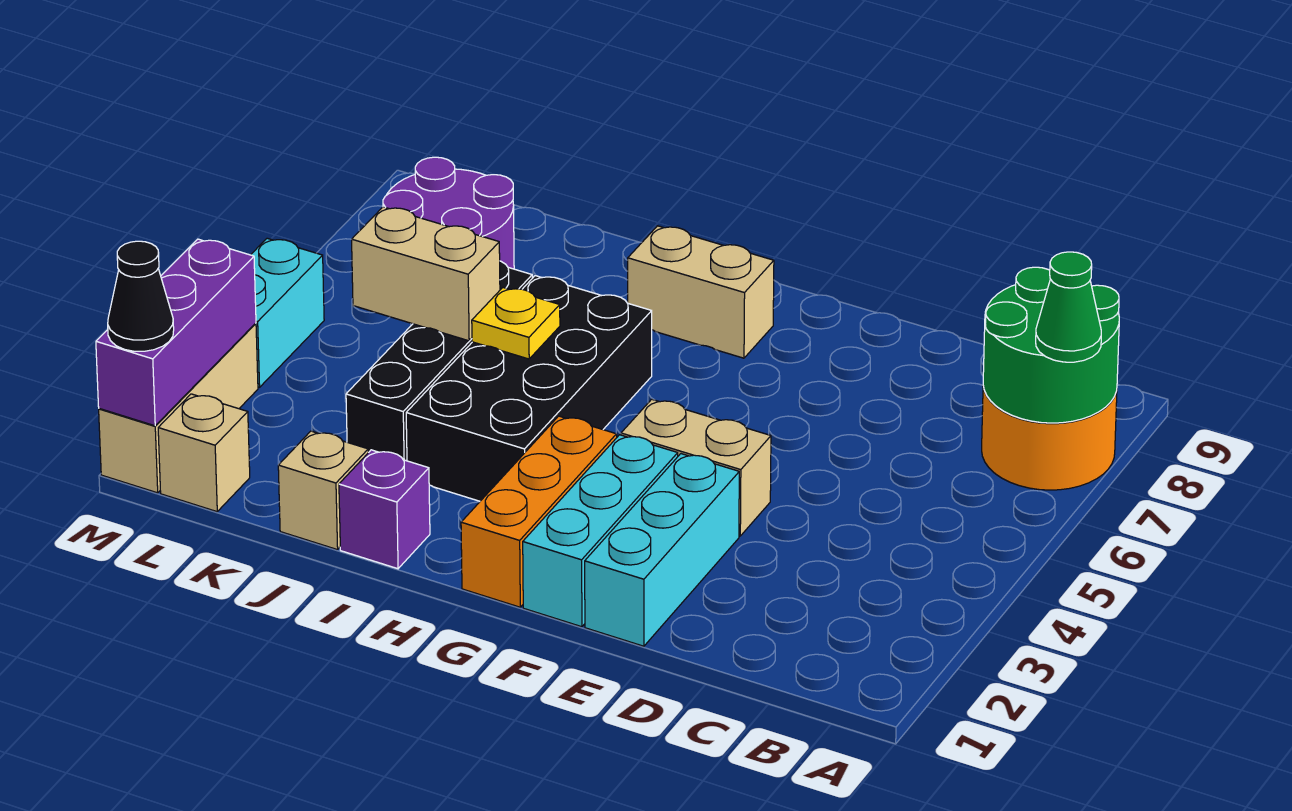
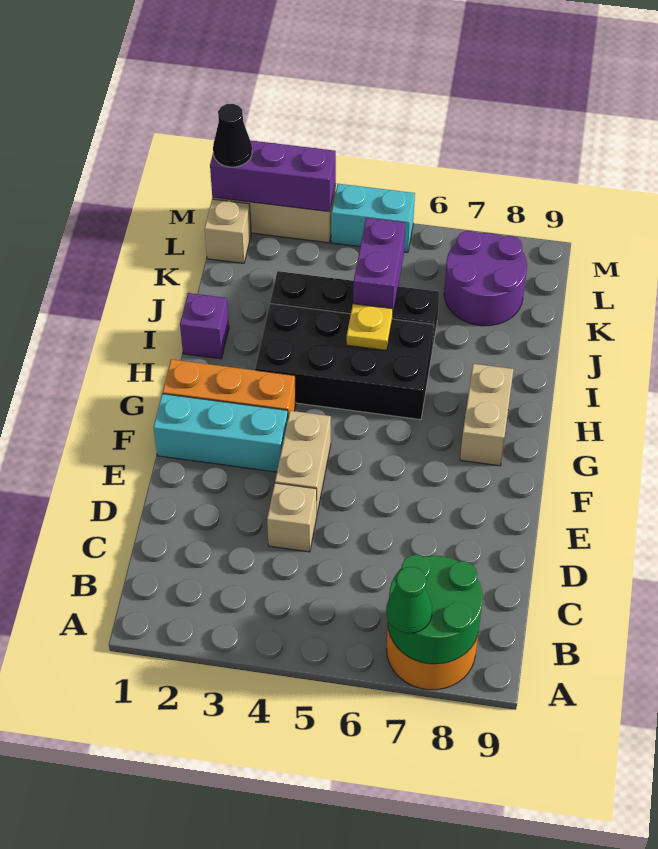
cyan brick E1:E3 level 1 -> none
tan brick J1 level 1 -> tan brick D4 level 1
tan brick J5:K5 level 2 -> purple brick J5:K5 level 2

